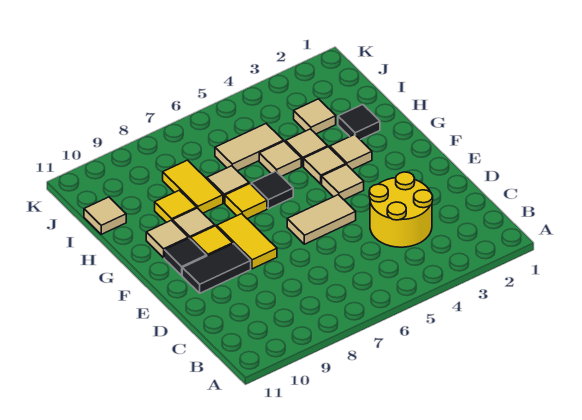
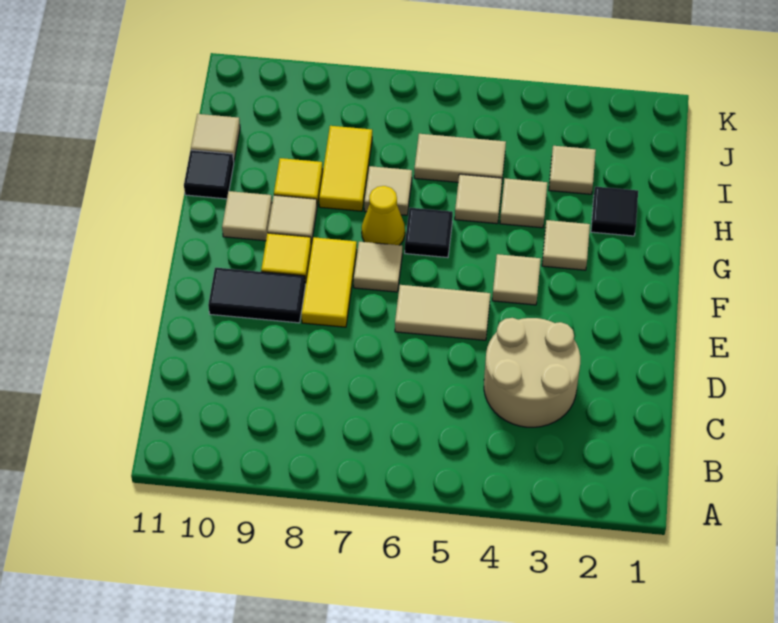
yellow round brick C3:D4 level 1 -> tan round brick C3:D4 level 1
black tile F10 level 1 -> black tile H11 level 1
tan tile G4 level 1 -> tan tile F7 level 1
yellow tile G7 level 1 -> yellow cone G7 level 1

